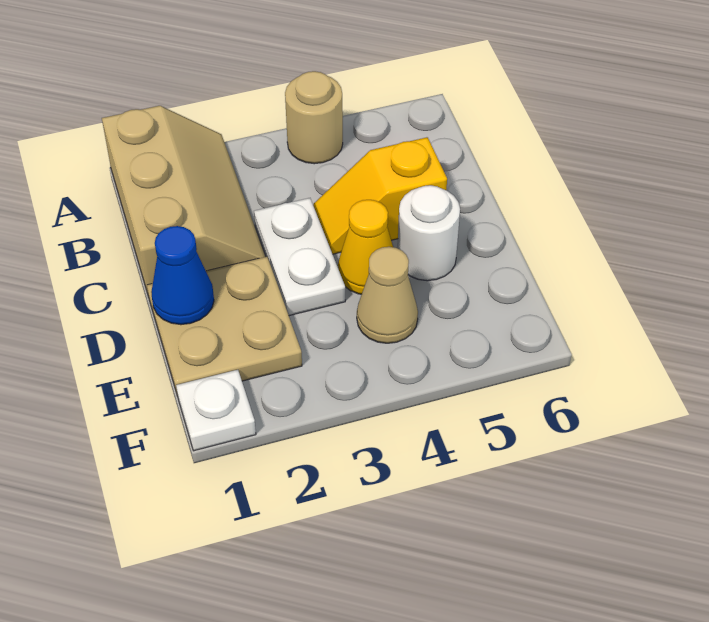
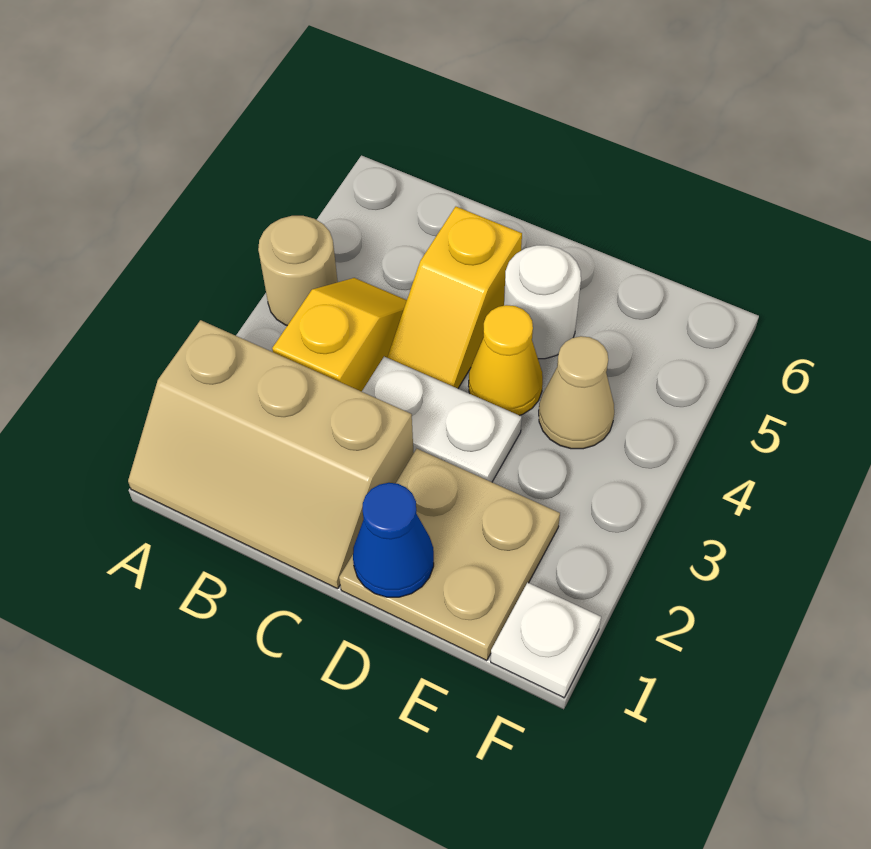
tan slope A1:C2 level 1 top 1 -> tan slope A1:C2 level 1 top 2
none -> yellow slope B3:B4 level 1 top 3

